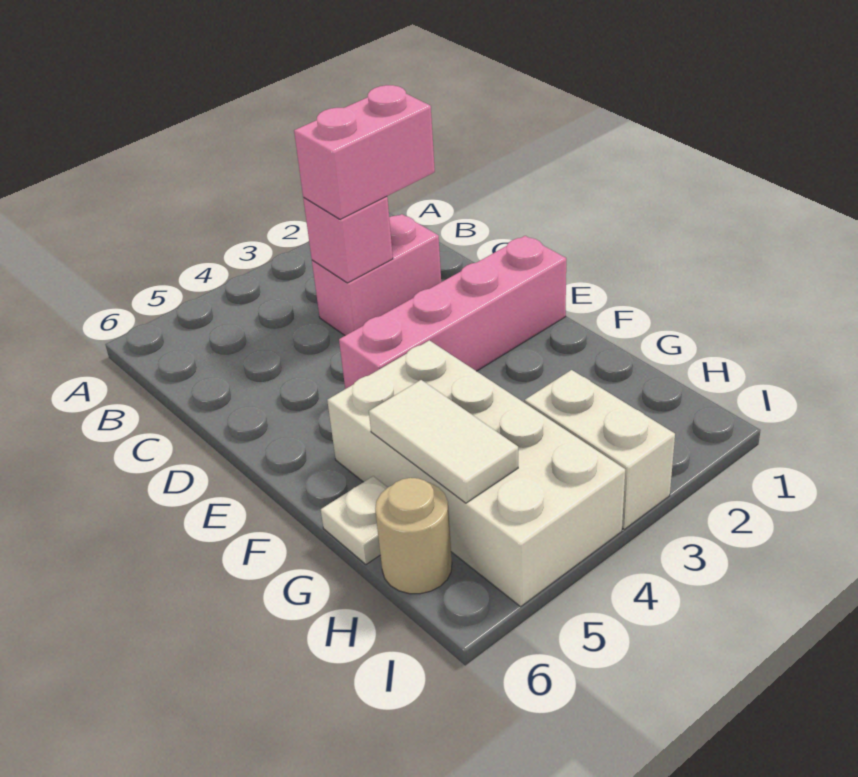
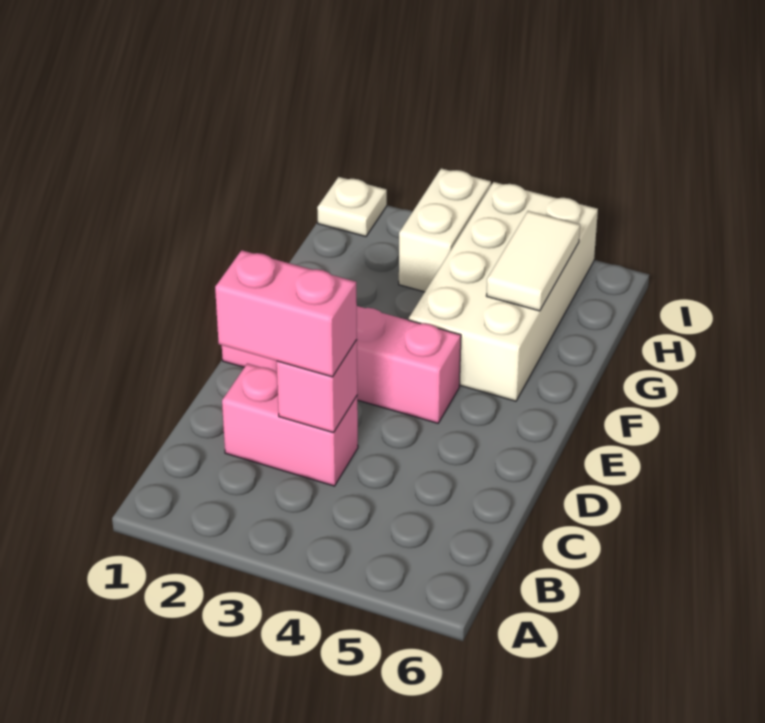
white plate G6 level 1 -> white plate I1 level 1
tan round brick H6 level 1 -> none

